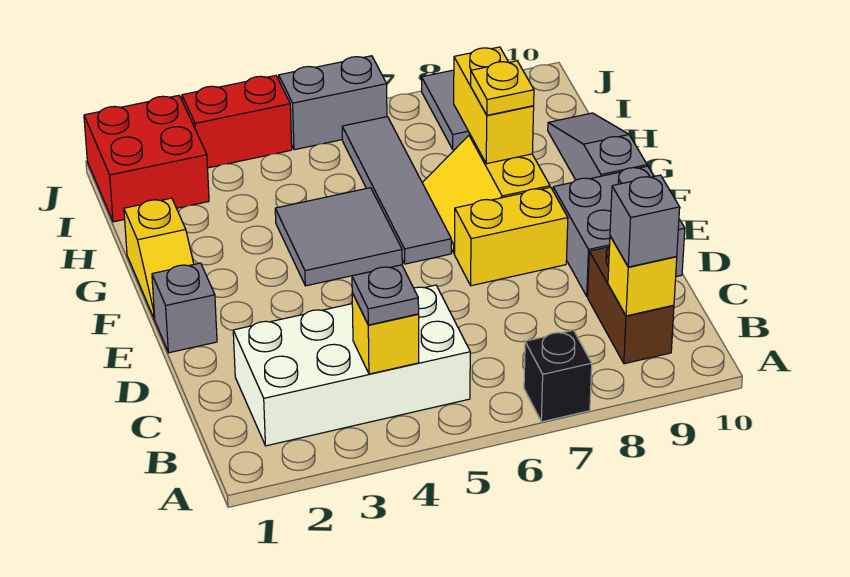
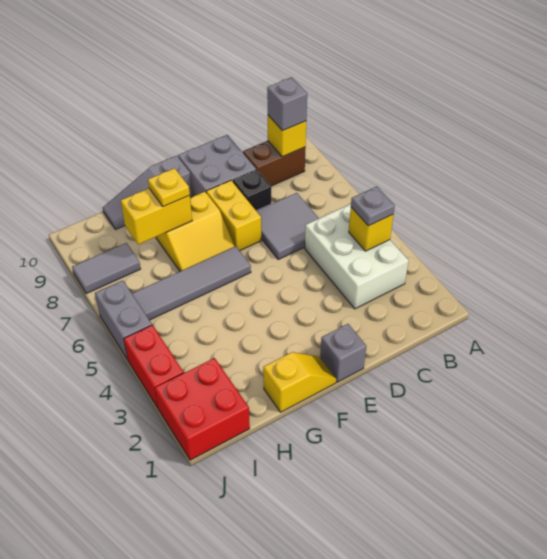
black brick A7 level 1 -> black brick D8 level 1
white brick B2:C5 level 1 -> white brick B3:C5 level 1
grey tile F4:G5 level 1 -> grey tile C6:D7 level 1

